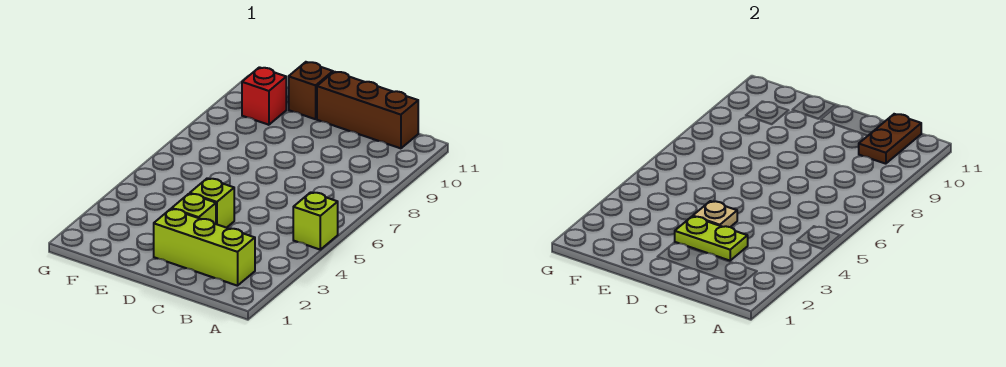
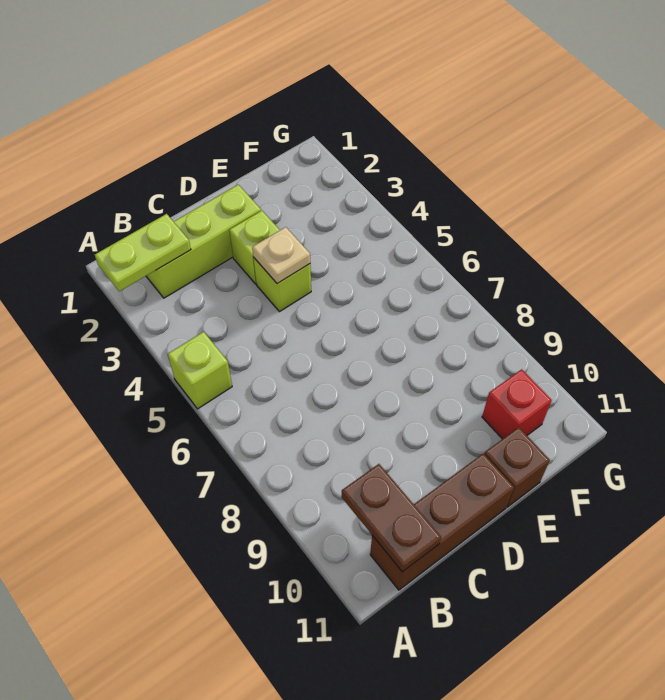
lime plate C3:D3 level 2 -> lime plate A2:B2 level 2

